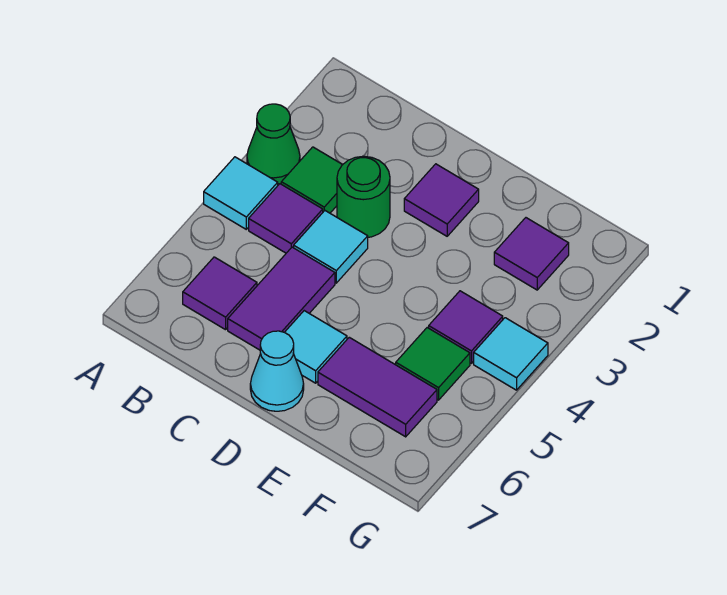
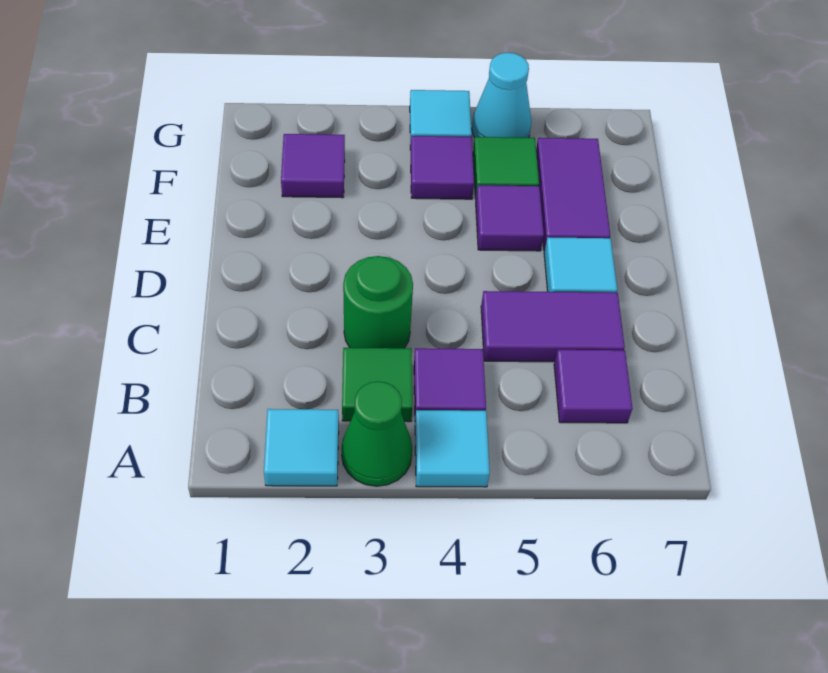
cyan tile C4 level 1 -> cyan tile A2 level 1
purple tile D2 level 1 -> purple tile E5 level 1
cyan cone D7 level 1 -> cyan cone G5 level 1

